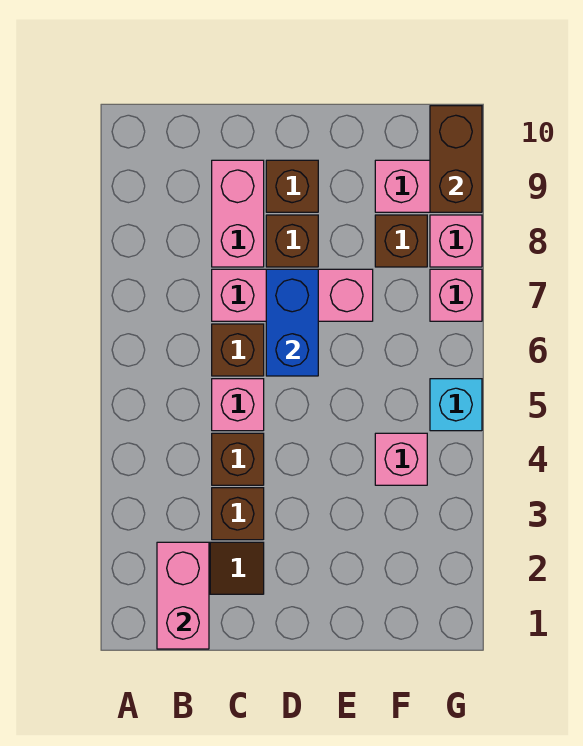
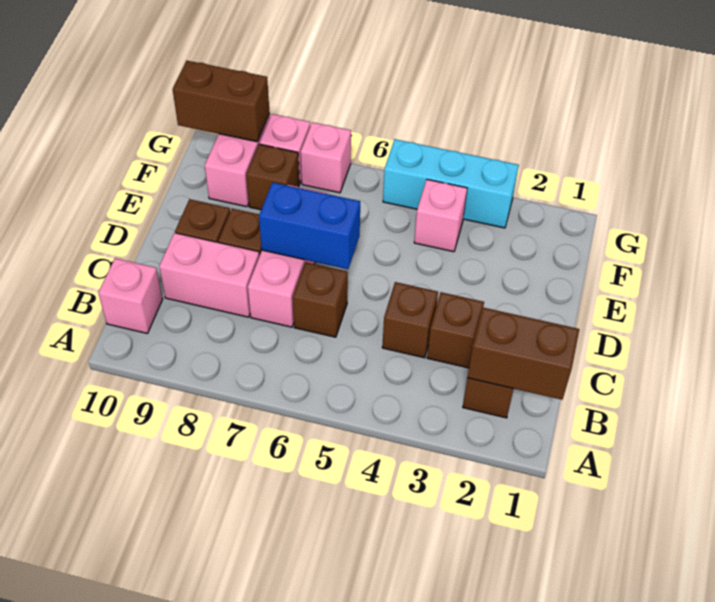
pink brick B1:B2 level 2 -> brown brick B1:B2 level 2
pink brick C5 level 1 -> pink brick B10 level 1
cyan brick G5 level 1 -> cyan brick G3:G5 level 1

